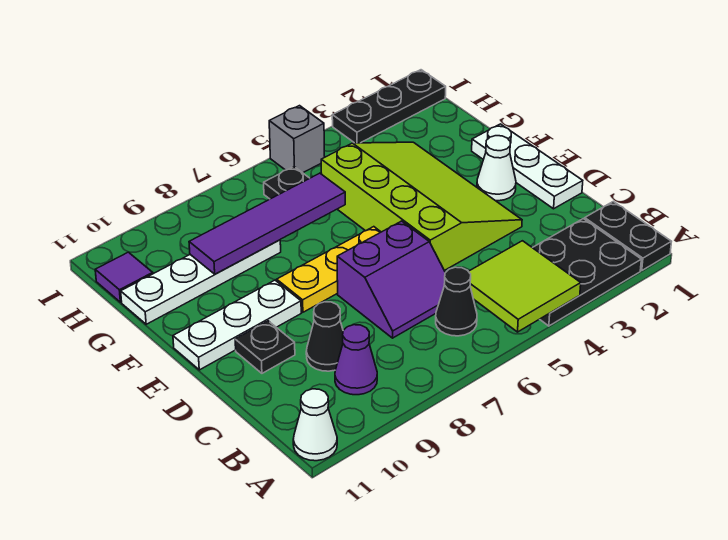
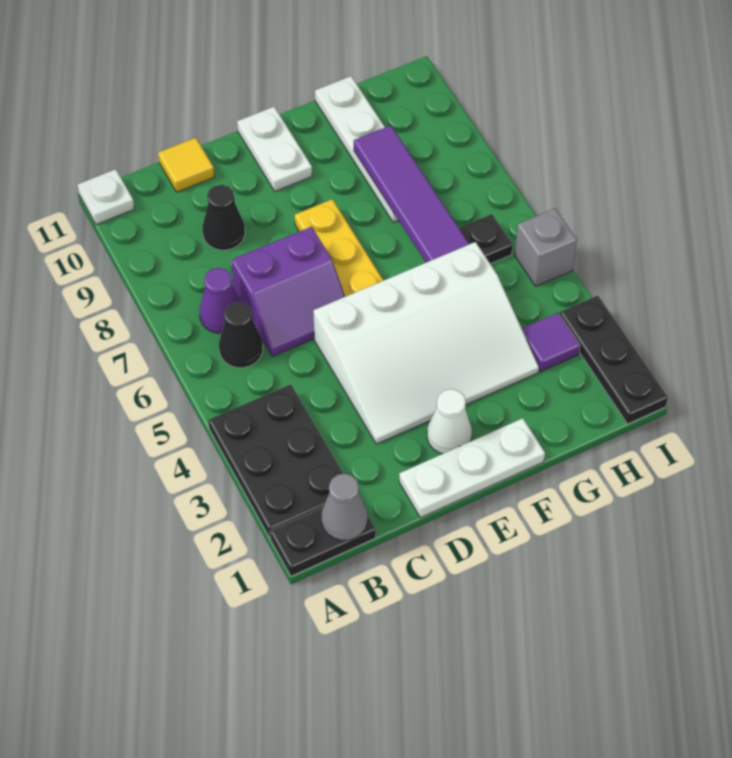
lime tile A4:B5 level 2 -> none
white cone A11 level 1 -> white plate A11 level 1
none -> grey cone B1 level 2
purple cone B9 level 1 -> purple cone B7 level 1
purple slope C6:D7 level 1 top D -> purple slope C6:D7 level 1 top 7
none -> yellow tile C11 level 1
lime slope D3:G5 level 1 top 5 -> white slope D3:G5 level 1 top 5
black plate D10 level 1 -> none
white plate E9:E11 level 1 -> white plate E10:E11 level 1
purple tile H11 level 1 -> purple tile H3 level 1

